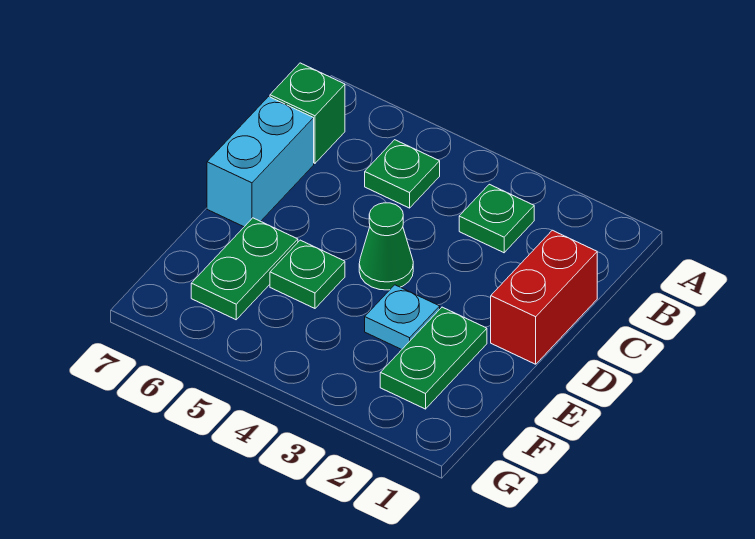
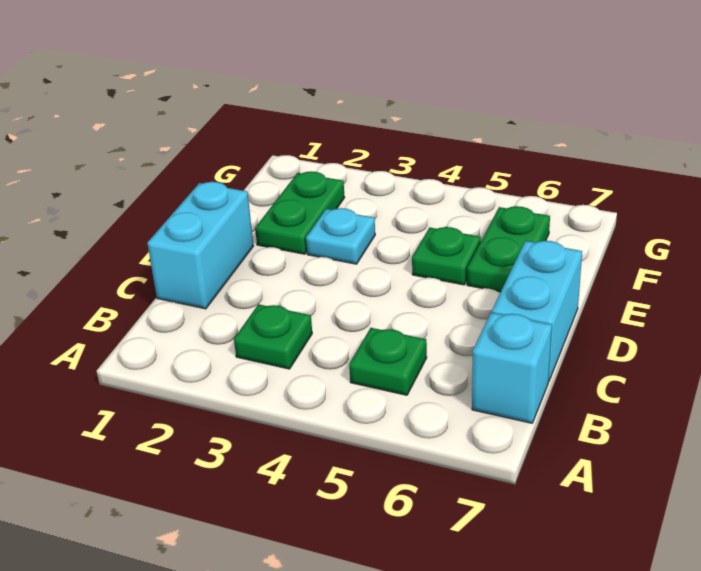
green brick B7 level 1 -> cyan brick B7 level 1
red brick C1:D1 level 1 -> cyan brick C1:D1 level 1
green cone D4 level 1 -> none

